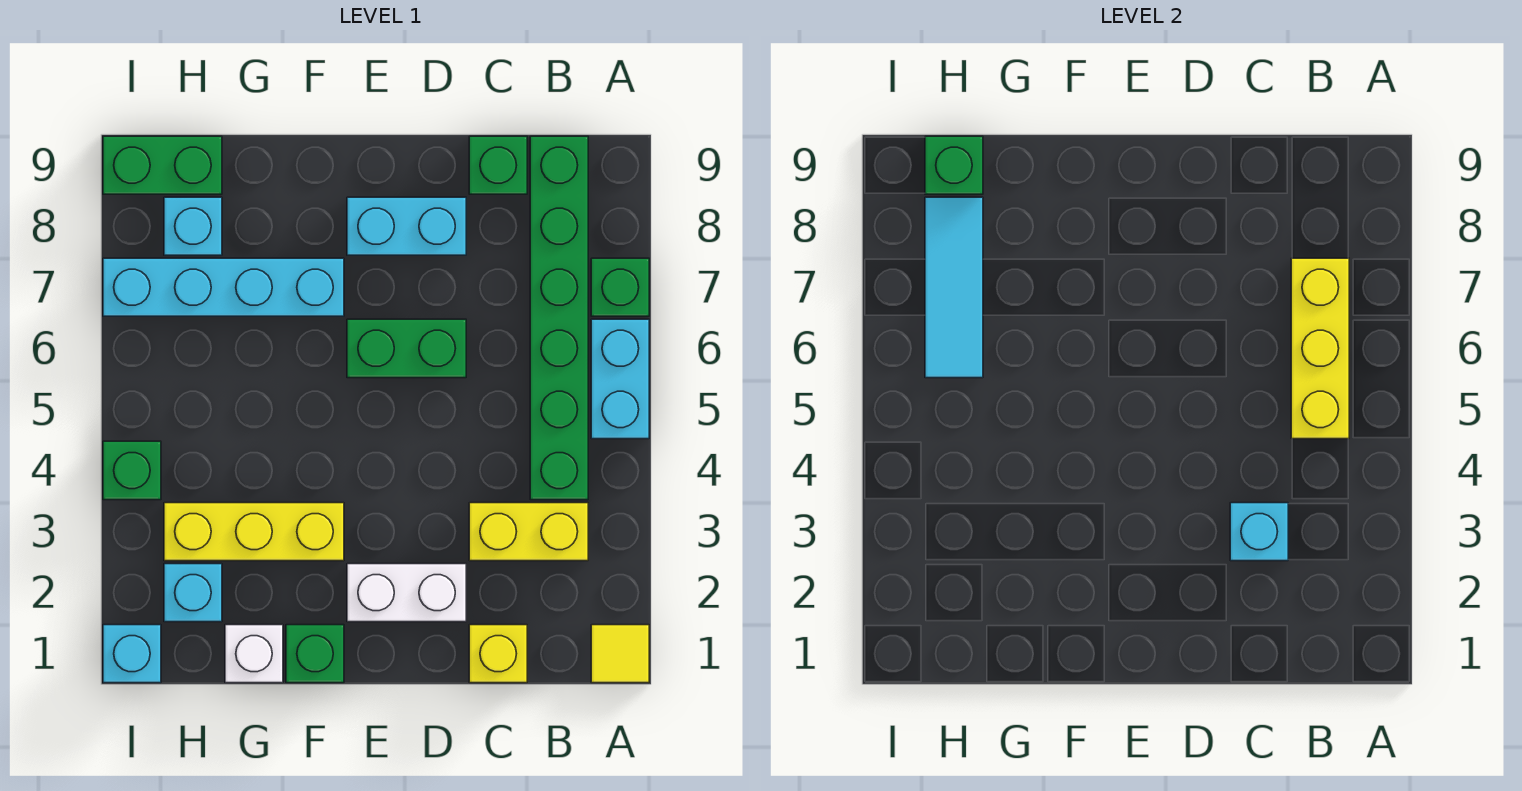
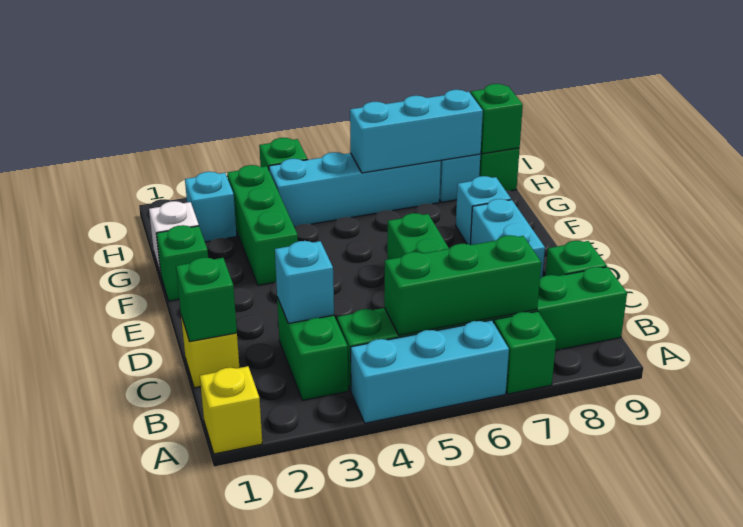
yellow tile A1 level 1 -> yellow brick A1 level 1
cyan brick A5:A6 level 1 -> cyan brick A4:A6 level 1
yellow brick B3:C3 level 1 -> green brick B3:C3 level 1
yellow brick B5:B7 level 2 -> green brick B5:B7 level 2
none -> green brick C1 level 2
white brick D2:E2 level 1 -> none
yellow brick F3:H3 level 1 -> green brick F3:H3 level 1
cyan brick F7:I7 level 1 -> cyan brick H4:H7 level 1
cyan tile H6:H8 level 2 -> cyan brick H6:H8 level 2
cyan brick I1 level 1 -> cyan brick F8 level 1

